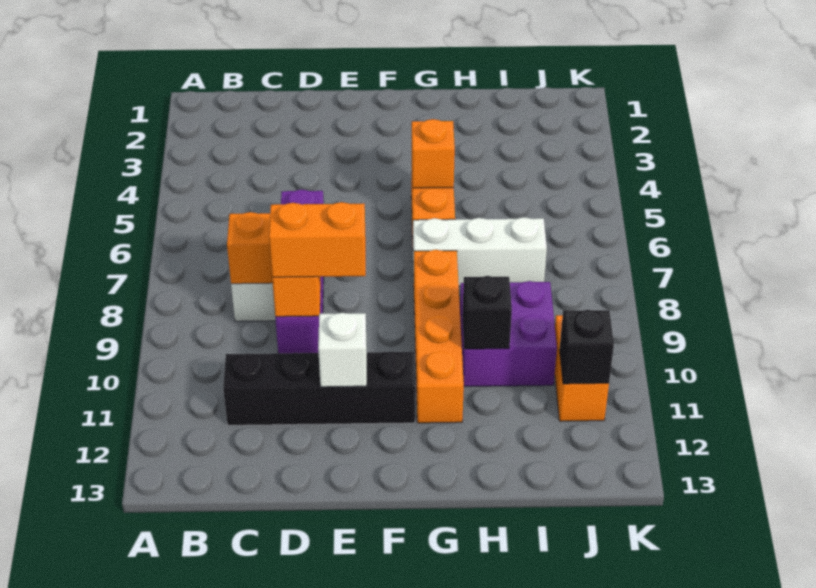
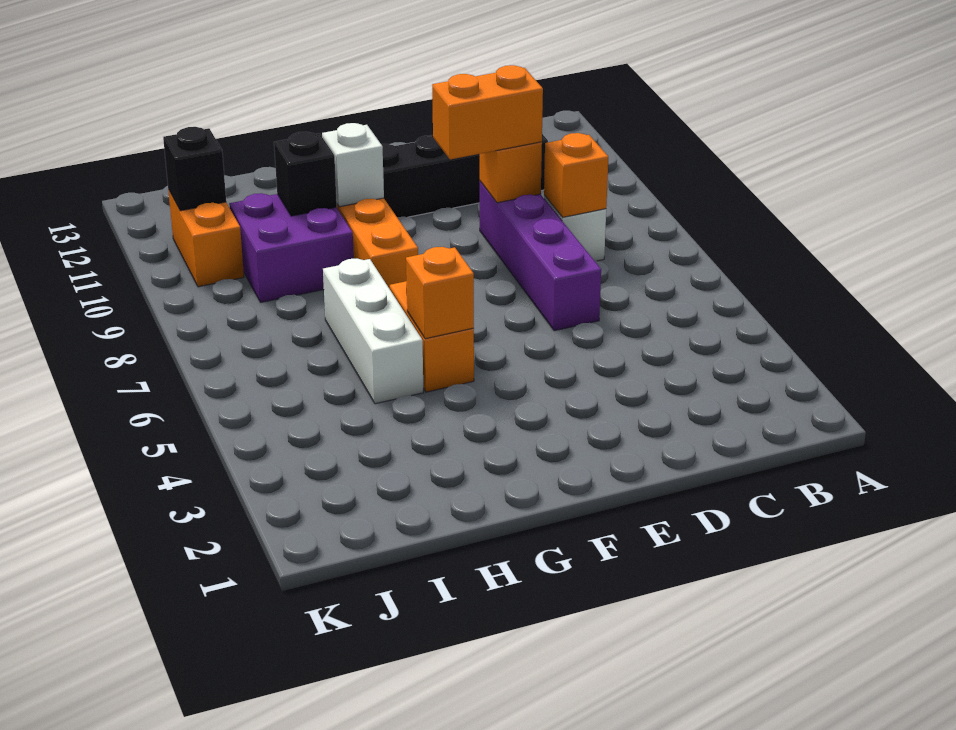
white brick E11 level 2 -> white brick G10 level 2
white brick G7:I7 level 1 -> white brick H5:H7 level 1

